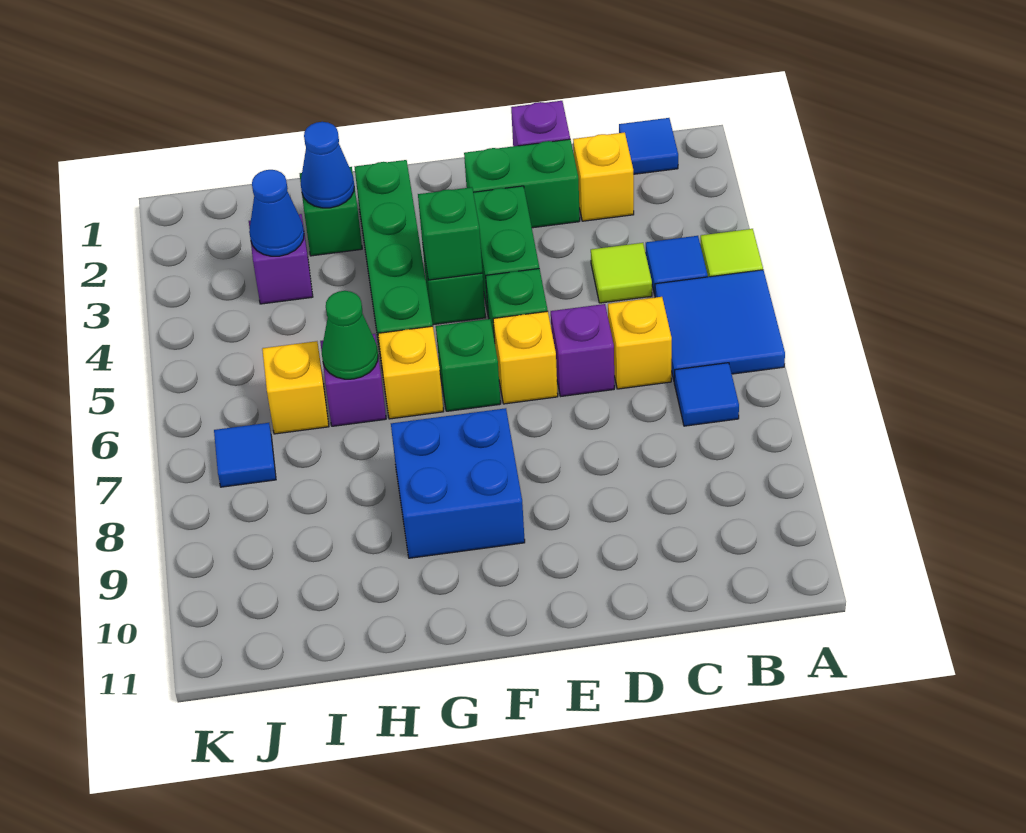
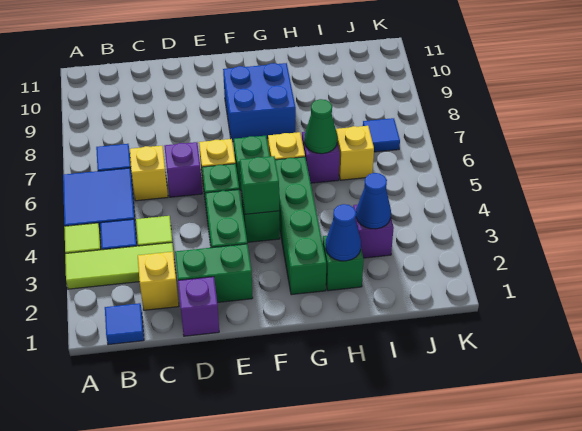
none -> lime tile A3:C3 level 1

